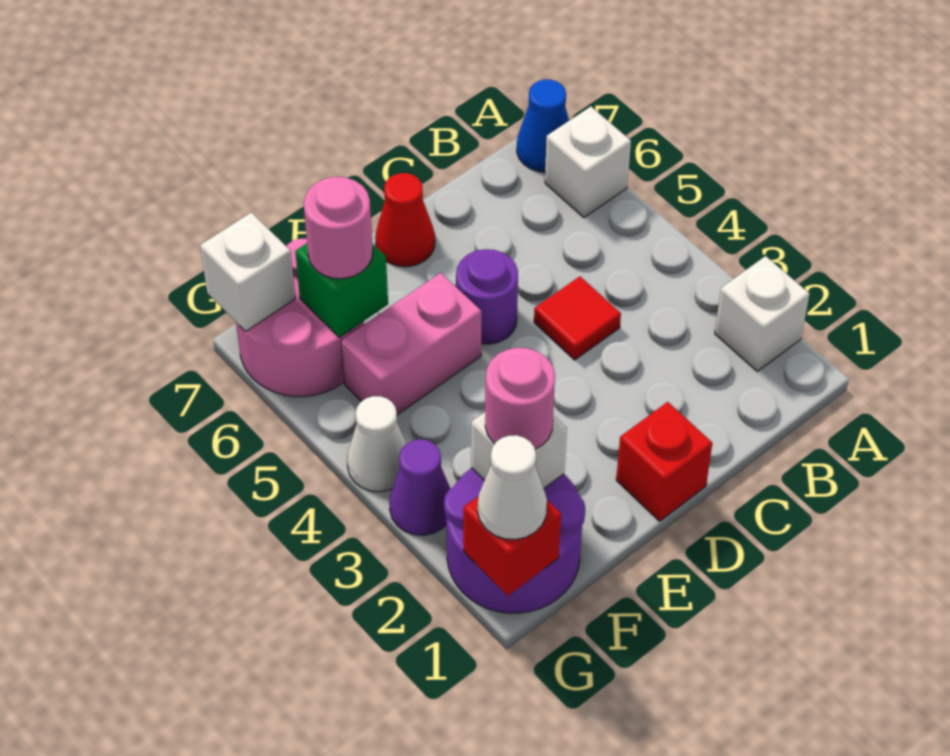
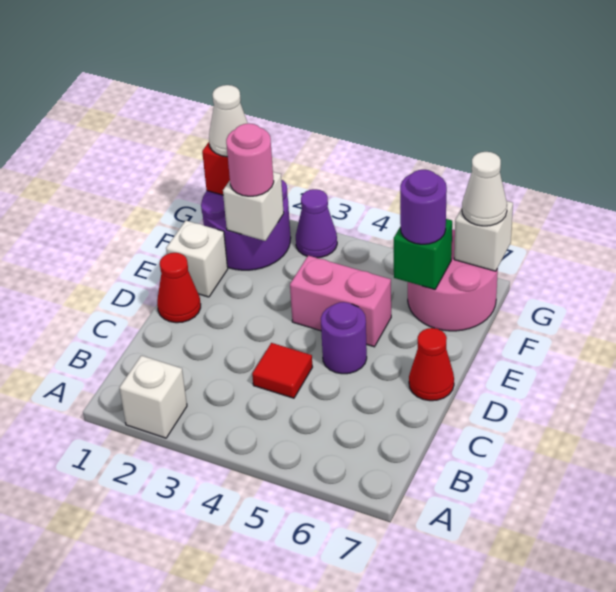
white brick A6 level 1 -> white brick E1 level 1
blue cone A7 level 1 -> none
red brick D1 level 1 -> red cone D1 level 1
pink brick E5:F5 level 1 -> pink brick E4:E5 level 1
pink round brick F6 level 3 -> purple round brick F6 level 3
white cone G4 level 1 -> white cone G7 level 3

